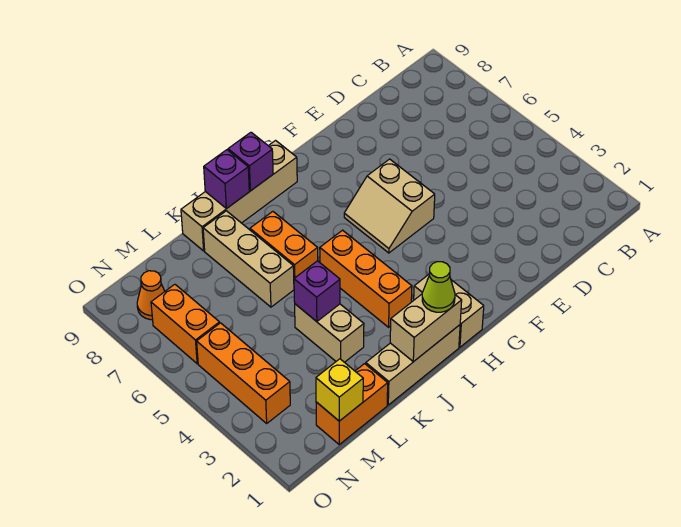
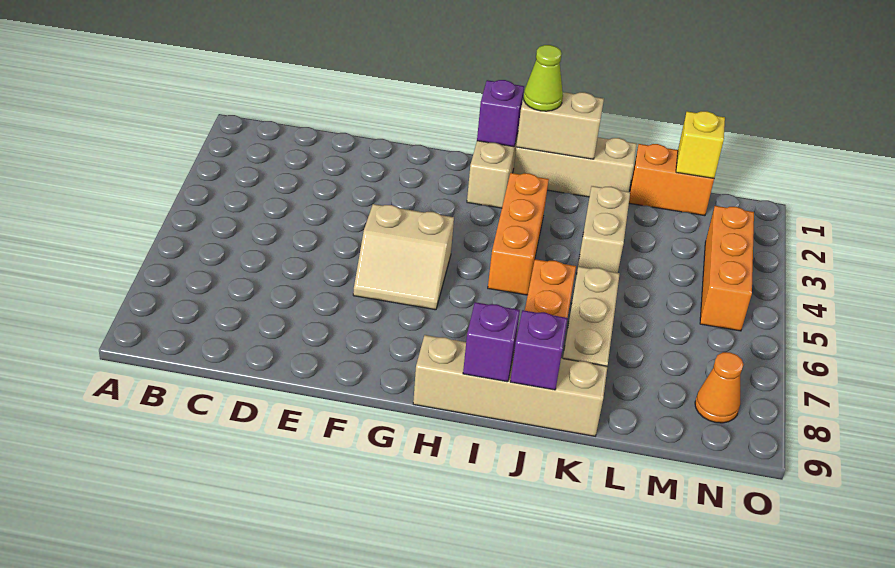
tan slope F5:G6 level 1 top F -> tan slope F5:G6 level 1 top 5
purple brick K4 level 2 -> purple brick H1 level 2
orange brick N6:N7 level 1 -> none

